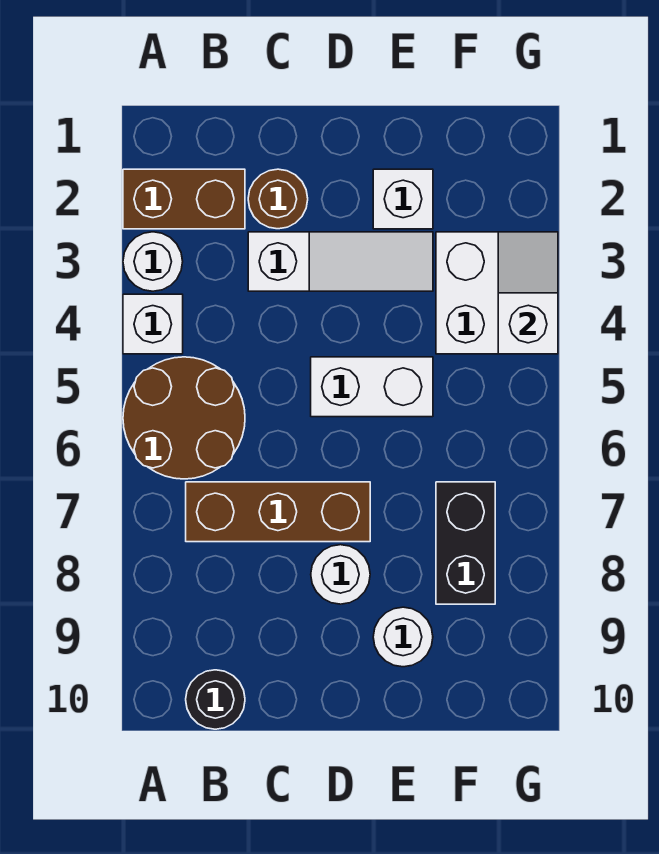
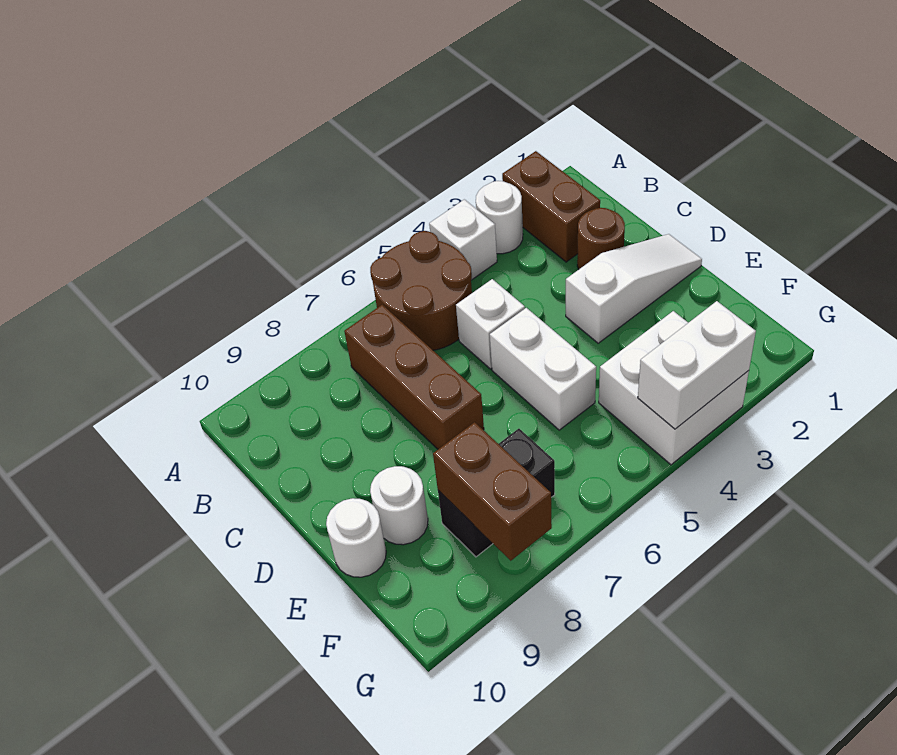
black round brick B10 level 1 -> none
white slope C3:E3 level 1 top C -> white slope D1:D3 level 1 top 3
white round brick D8 level 1 -> white round brick E10 level 1
white brick E2 level 1 -> white brick C5 level 1
none -> brown brick F8:G8 level 2
white slope G3:G4 level 2 top 4 -> white brick G3:G4 level 2

